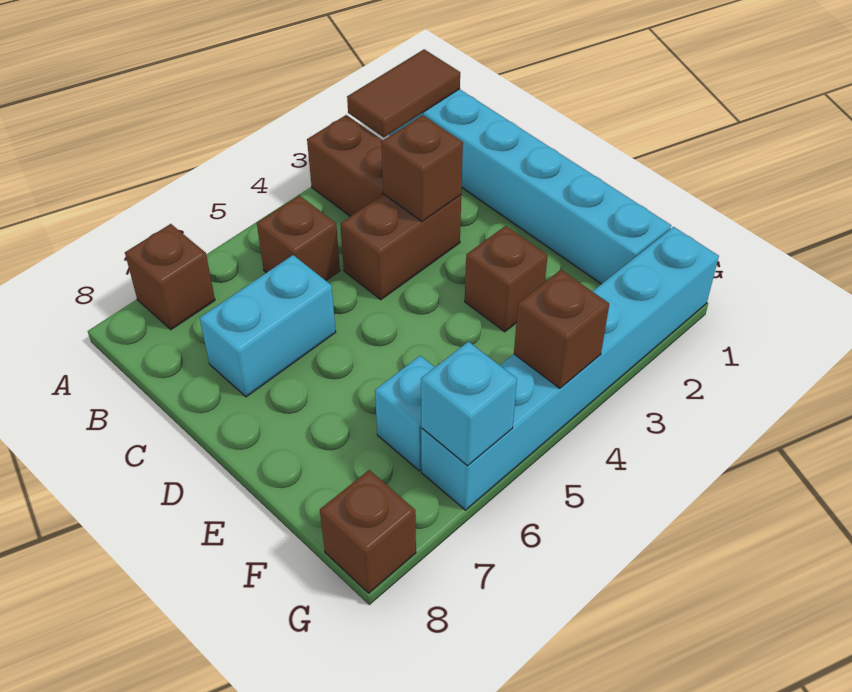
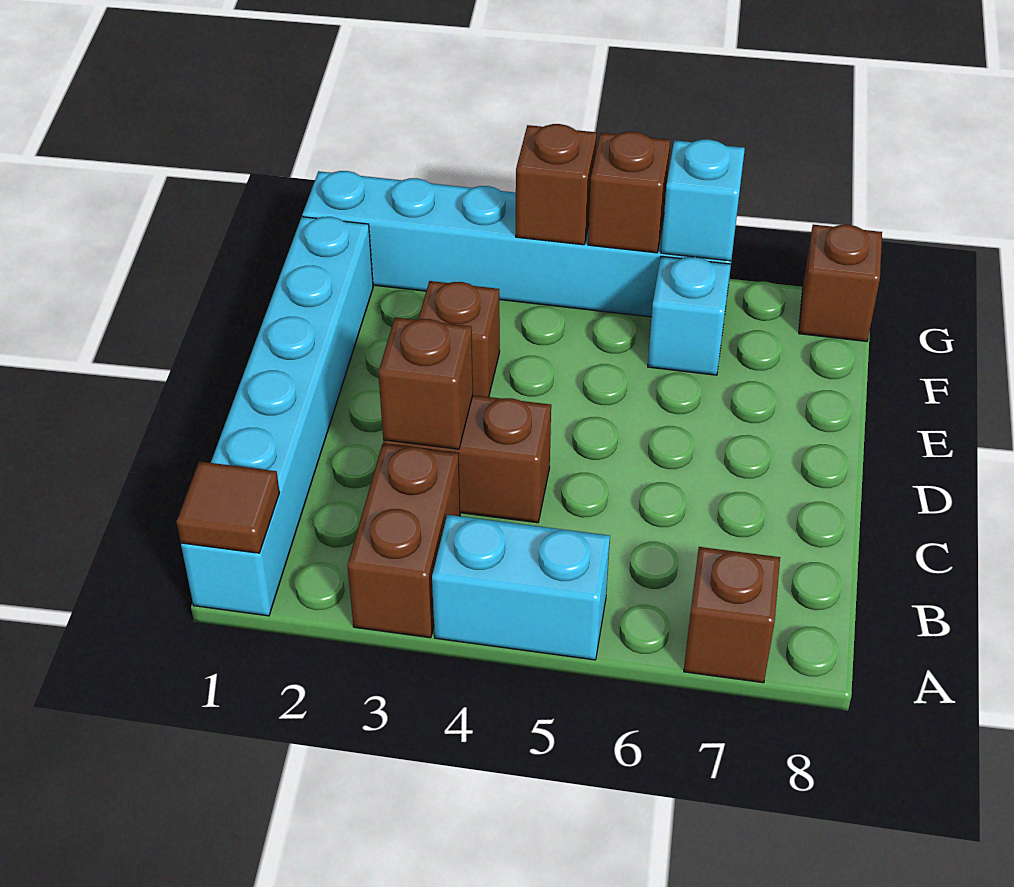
brown tile A1:A2 level 2 -> brown tile A1 level 2
brown brick B5 level 1 -> brown brick G5 level 2
cyan brick C6:C7 level 1 -> cyan brick A4:A5 level 1

